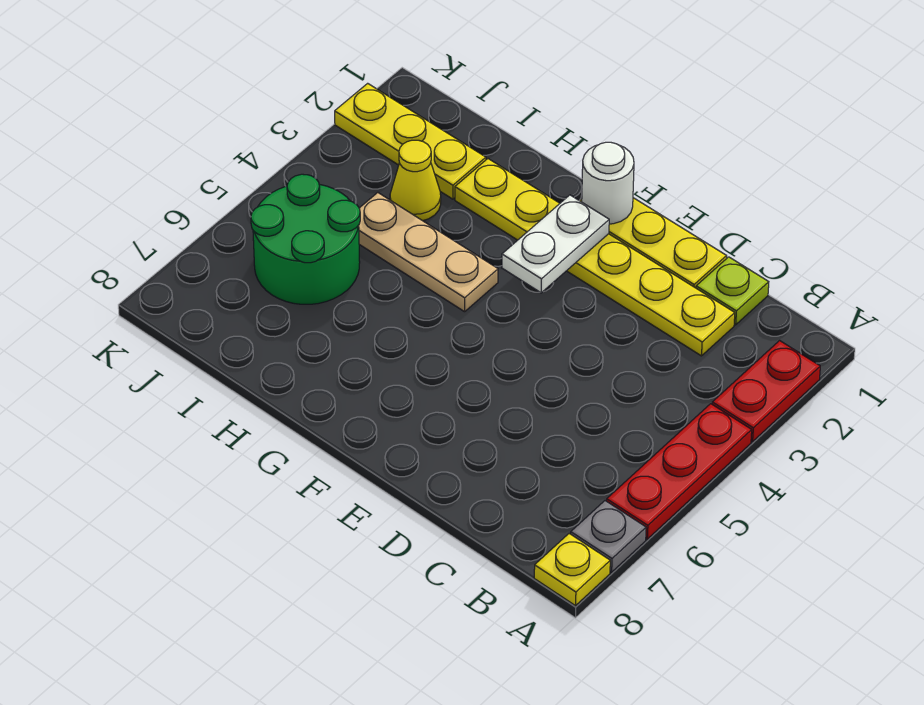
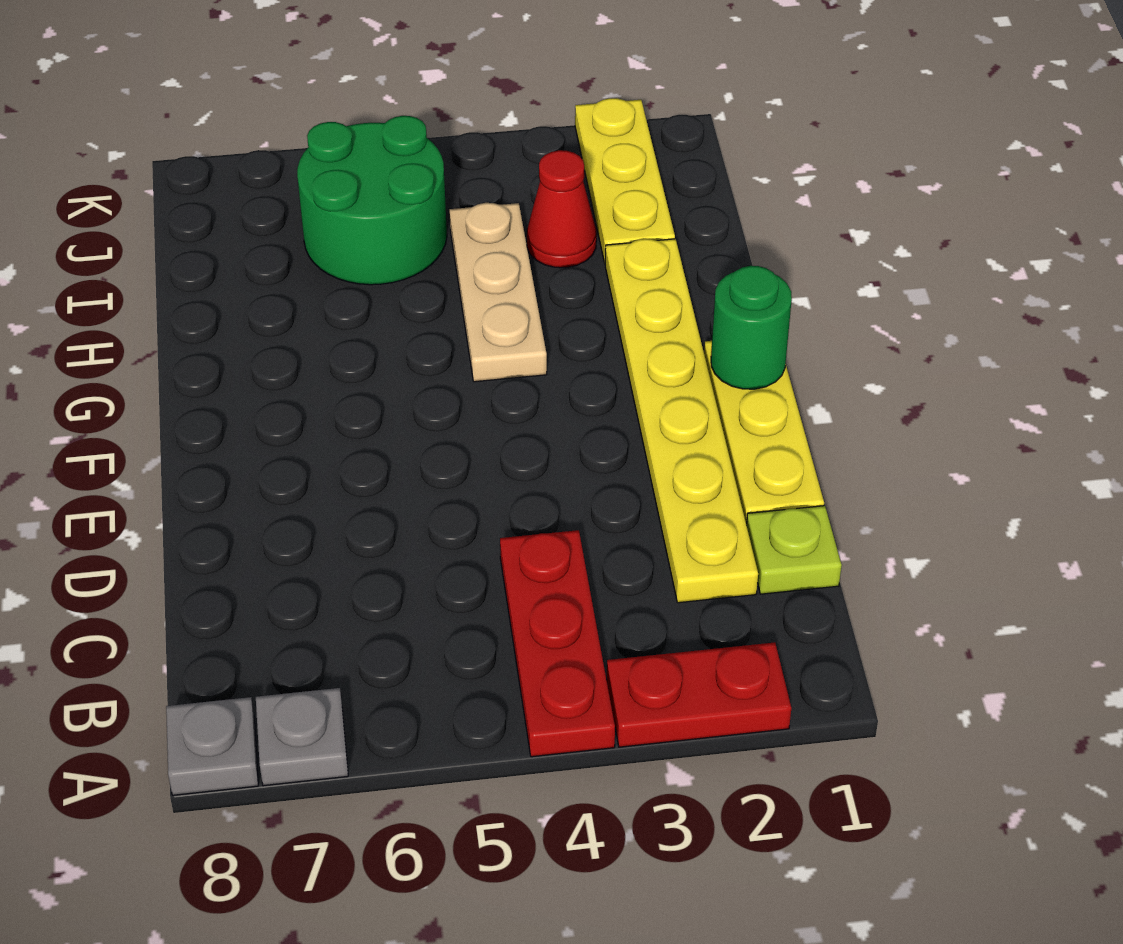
red plate A4:A6 level 1 -> red plate A4:C4 level 1
yellow plate A8 level 1 -> grey plate A8 level 1
white round brick F1 level 2 -> green round brick F1 level 2
white plate F2:F3 level 2 -> none
yellow cone I3 level 1 -> red cone I3 level 1

